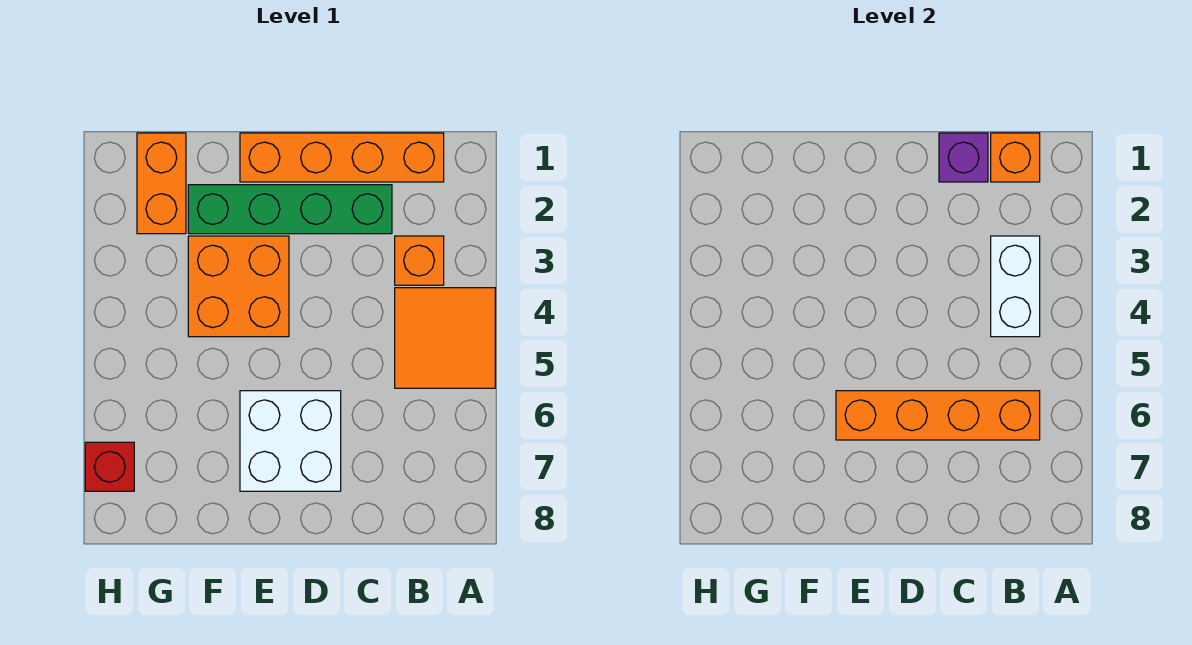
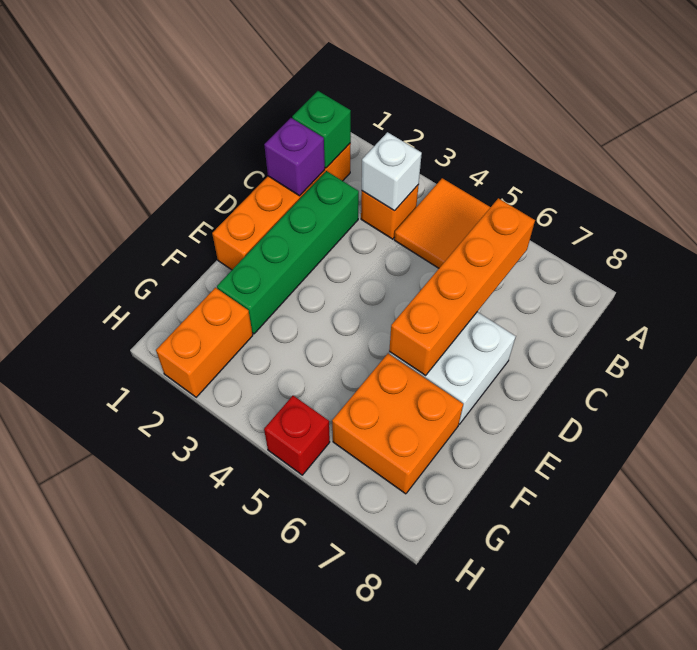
orange brick B1 level 2 -> green brick B1 level 2
white brick B3:B4 level 2 -> white brick B3 level 2
orange brick E3:F4 level 1 -> orange brick F6:G7 level 1
orange brick G1:G2 level 1 -> orange brick G2:H2 level 1
red brick H7 level 1 -> red brick H5 level 1

